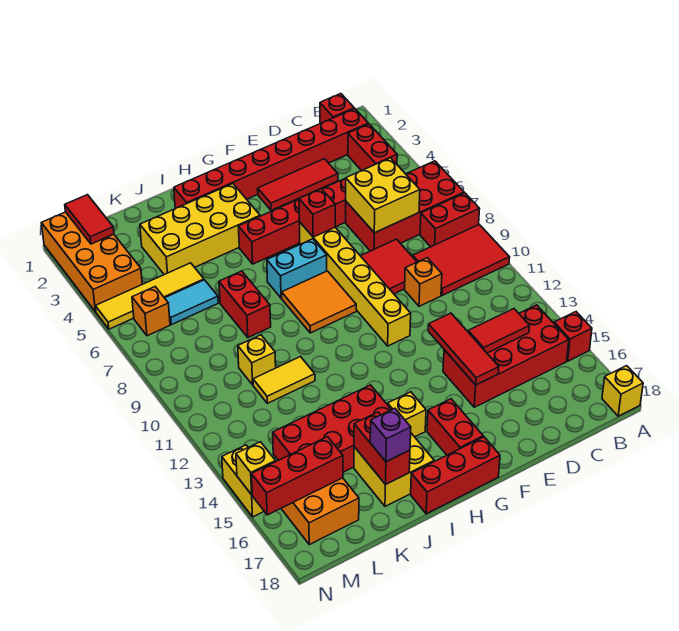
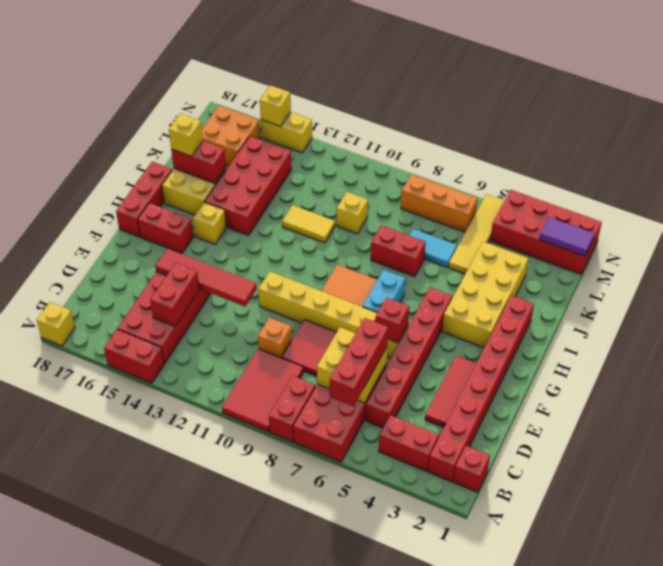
red brick A15 level 1 -> red brick A14:A15 level 1
red tile C14:D14 level 2 -> red brick C14:D14 level 2
red tile E13:E15 level 2 -> red tile E12:E15 level 2
yellow tile J11:K11 level 1 -> yellow tile J11:J12 level 1
purple brick J17 level 3 -> yellow brick J17 level 3
cyan tile K6:L6 level 1 -> cyan tile K6:K7 level 1
red brick L16:N16 level 2 -> red brick B6:D6 level 3
orange brick M1:N4 level 1 -> red brick M1:N4 level 1
red tile M1:M2 level 2 -> purple tile M1:M2 level 2
orange brick M6 level 1 -> orange brick M6:M8 level 1

